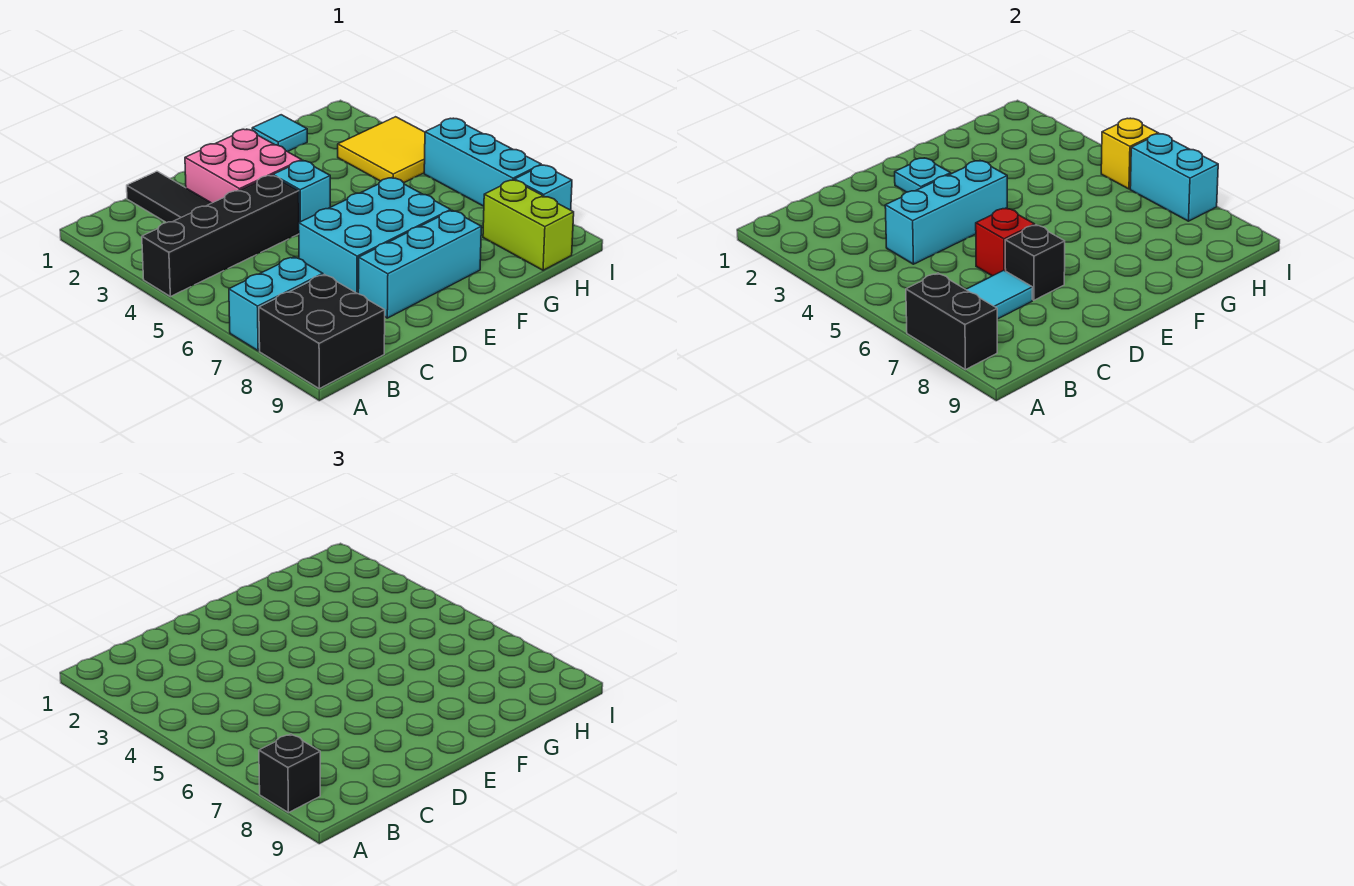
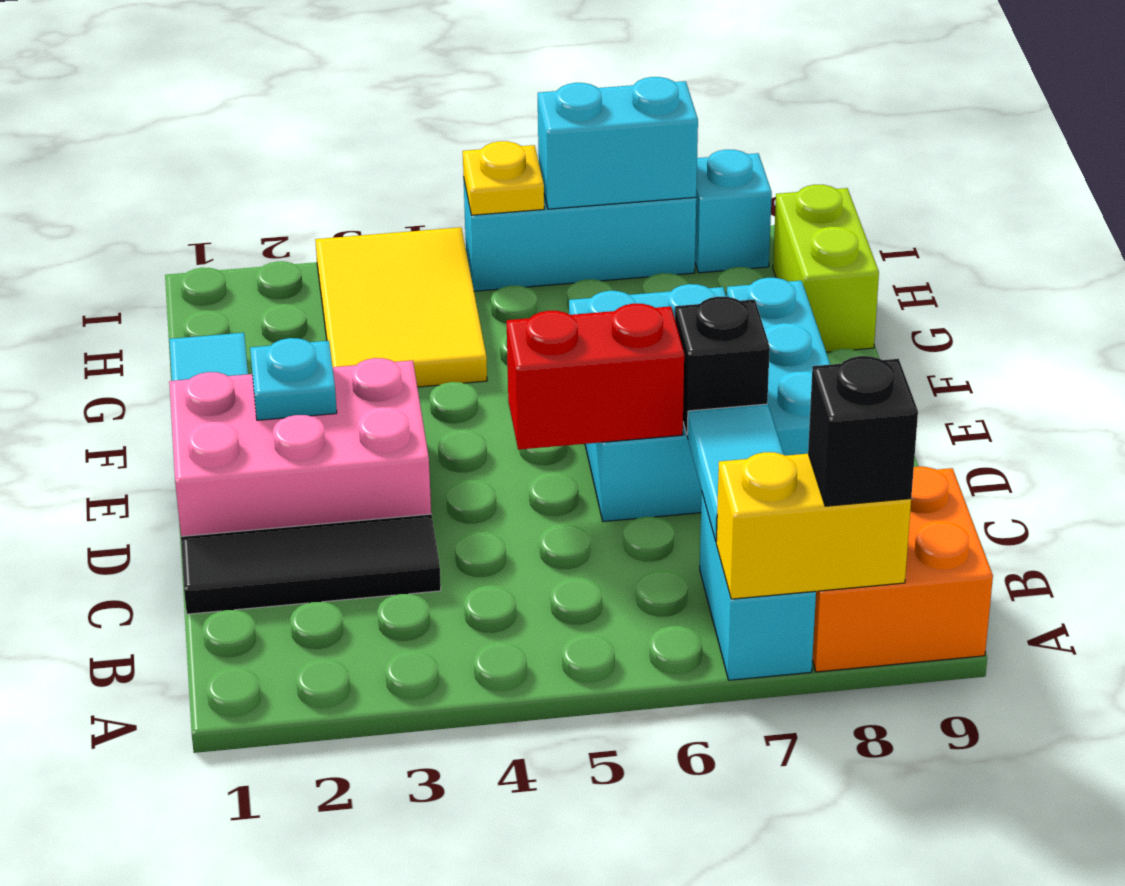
black brick A4:D4 level 1 -> none
black brick A7:A8 level 2 -> yellow brick A7:A8 level 2
black brick A8:B9 level 1 -> orange brick A8:B9 level 1
cyan brick C4:E4 level 2 -> none
pink brick D2:E3 level 1 -> pink brick D1:E3 level 1
red brick D6 level 2 -> red brick D5:D6 level 2
cyan brick E4 level 1 -> none
yellow tile H3:I4 level 1 -> yellow tile G3:I4 level 1
lime brick H8:H9 level 1 -> lime brick G9:H9 level 1
yellow brick I5 level 2 -> yellow plate I5 level 2

